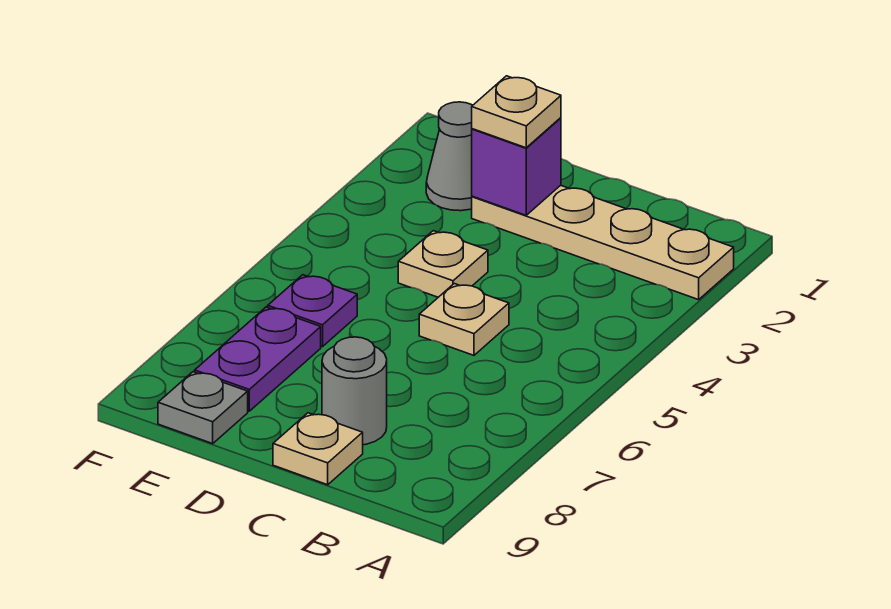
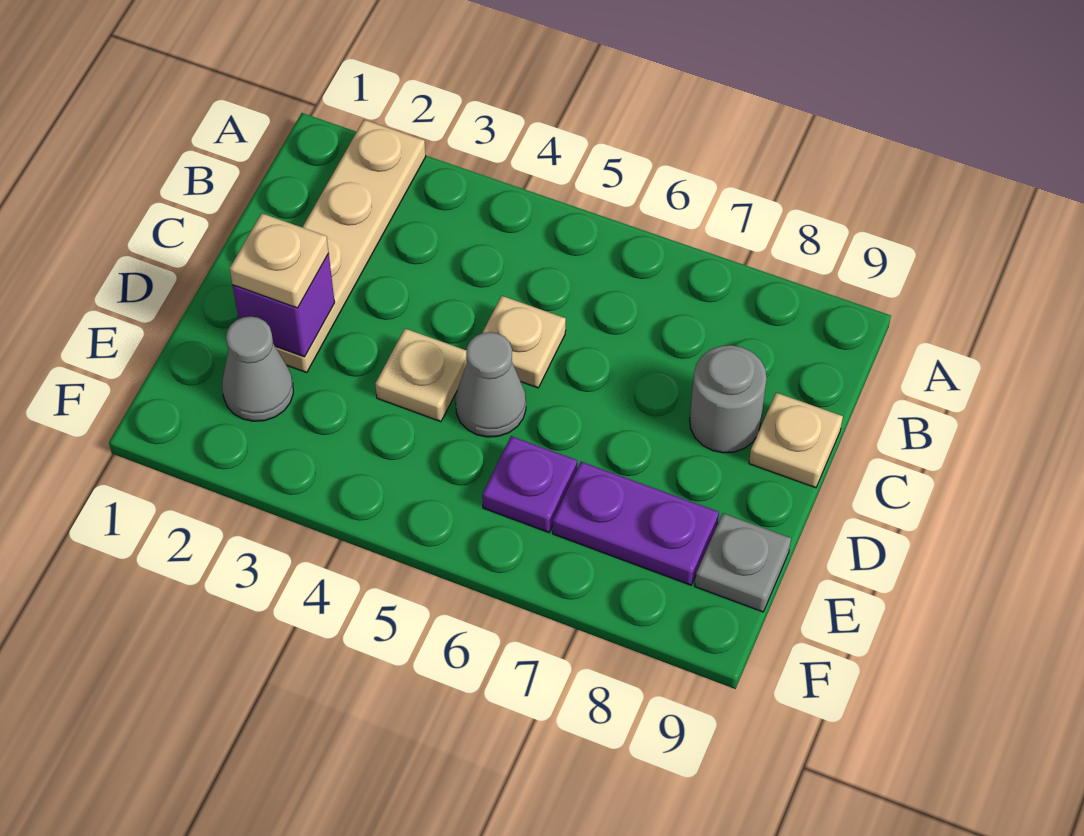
none -> grey cone D5 level 1

